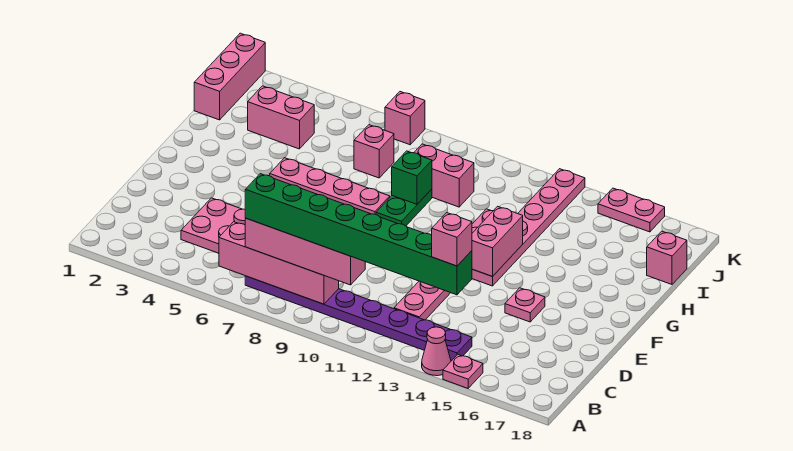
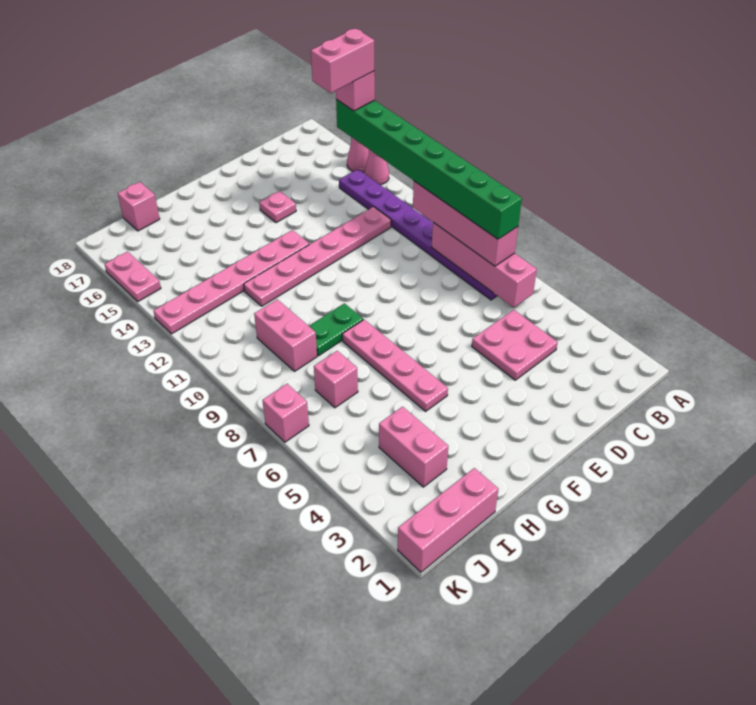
pink plate A15 level 1 -> pink cone A15 level 1
pink brick F13:G13 level 2 -> pink brick B14:C14 level 6
green brick H9 level 2 -> none

